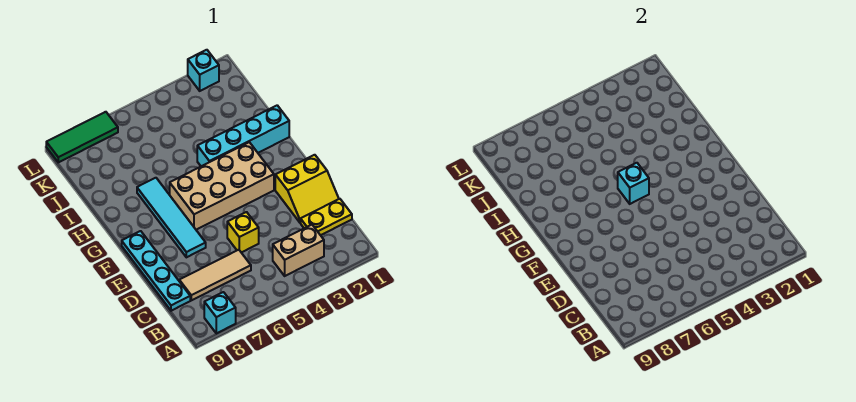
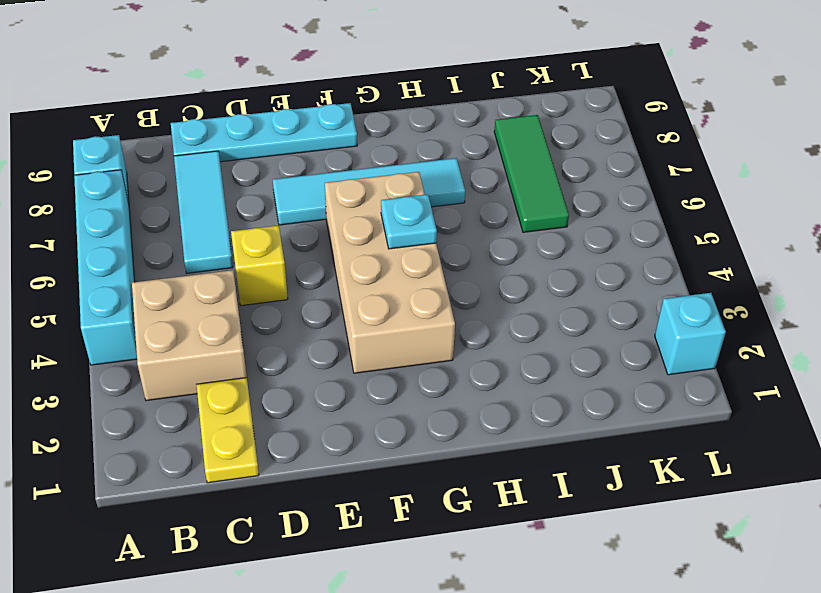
tan brick B3:B4 level 1 -> tan brick B3:C4 level 1
tan tile C6:C8 level 1 -> cyan tile C6:C8 level 1
yellow slope D1:E2 level 1 top E -> none
cyan brick G5 level 2 -> cyan plate G5 level 2
cyan brick H1:H4 level 1 -> cyan brick A4:A7 level 1
green tile L7:L9 level 1 -> green tile J6:J8 level 1

